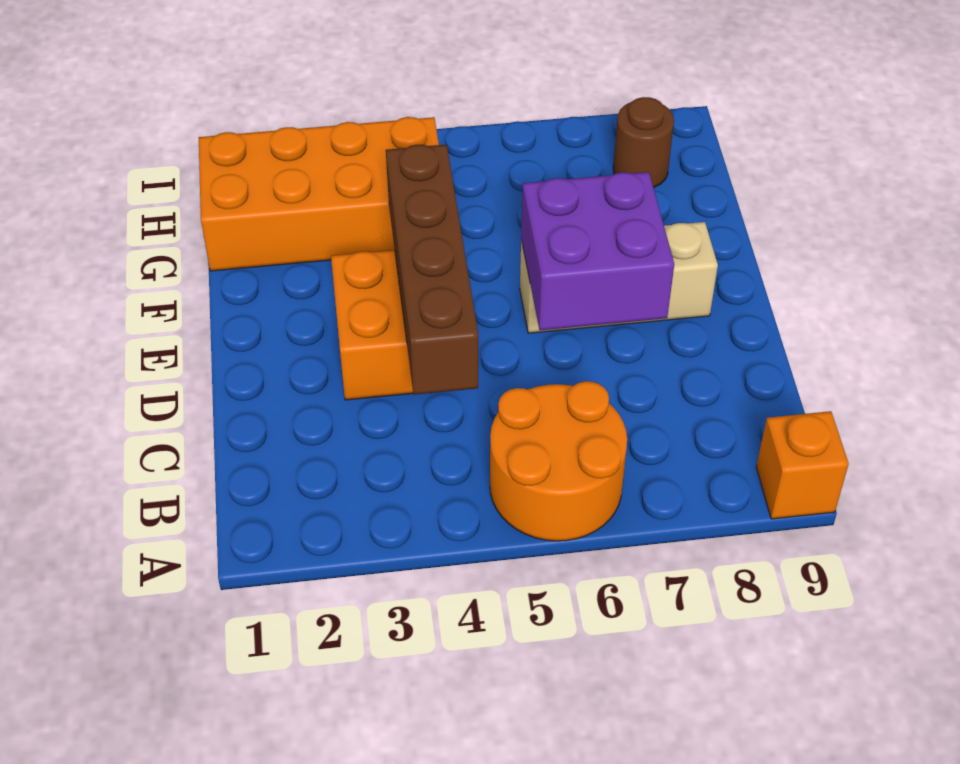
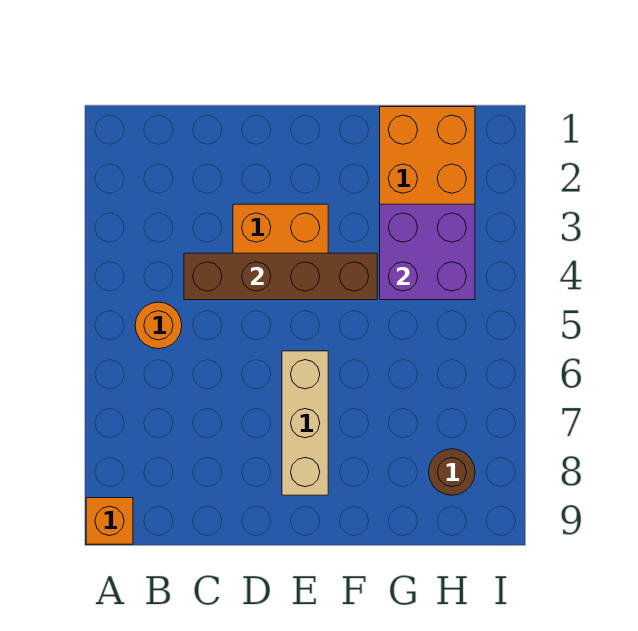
orange round brick A5:B6 level 1 -> orange round brick B5 level 1
purple brick D6:E7 level 2 -> purple brick G3:H4 level 2

